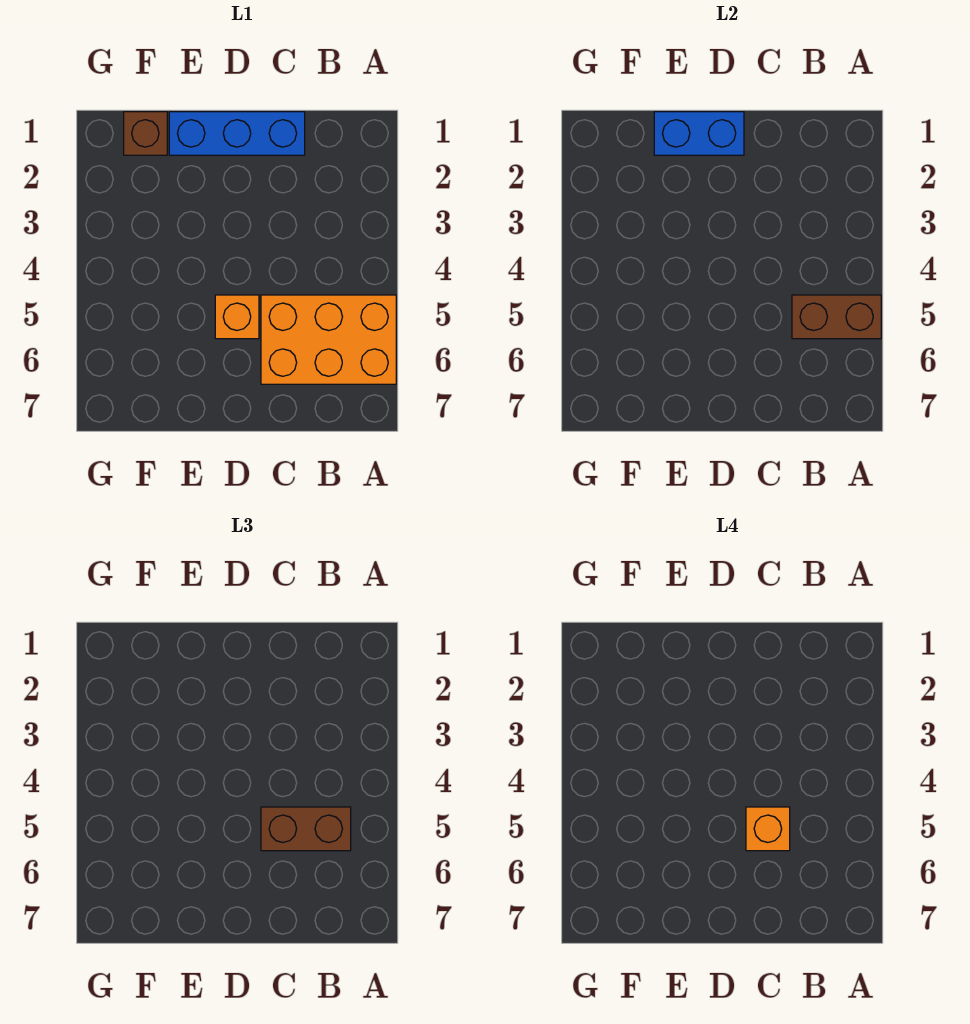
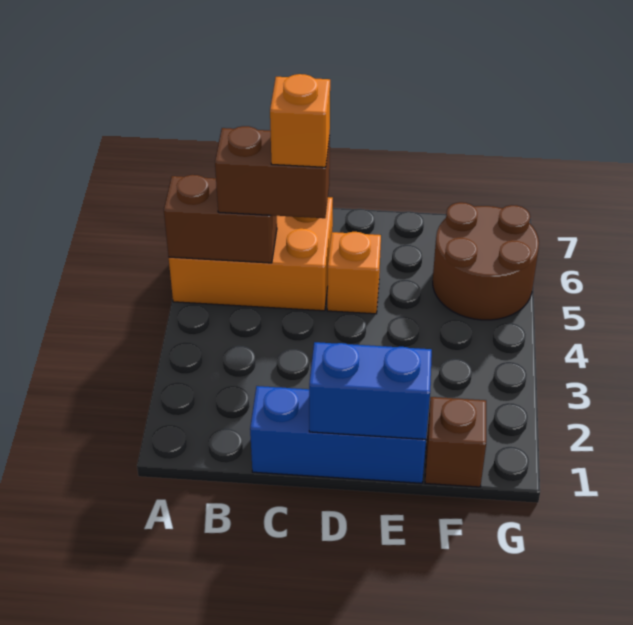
none -> brown round brick F5:G6 level 1

